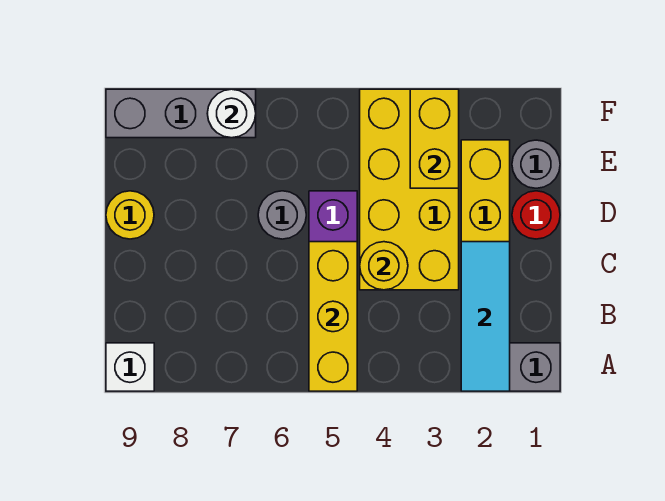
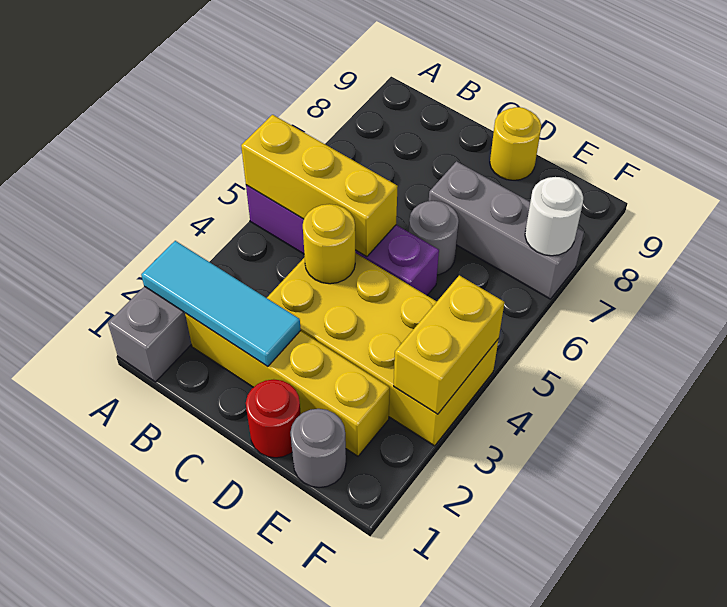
white brick A9 level 1 -> none
yellow brick E3:F3 level 2 -> yellow brick F3:F4 level 2
grey brick F7:F9 level 1 -> grey brick D7:F7 level 1

